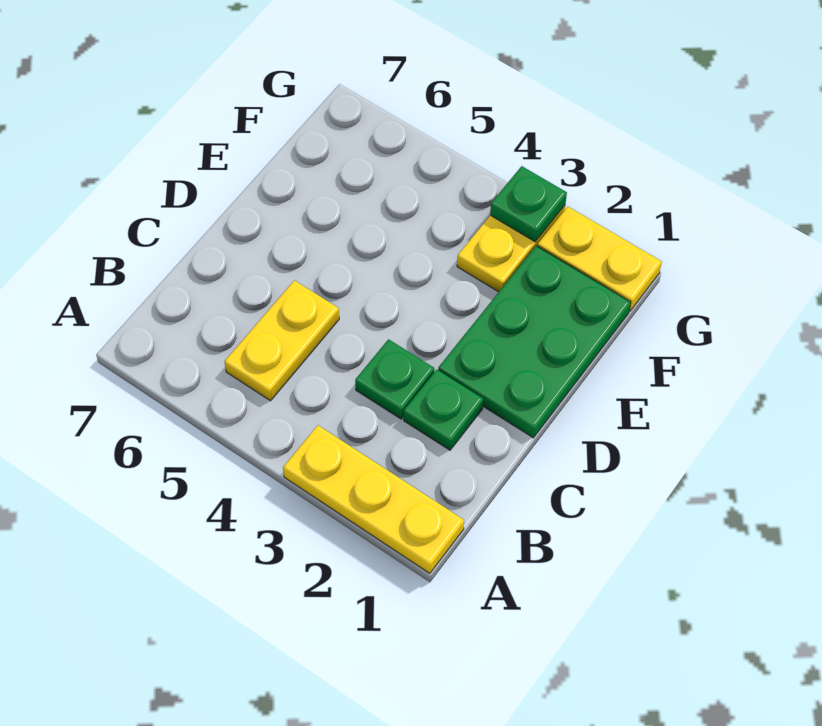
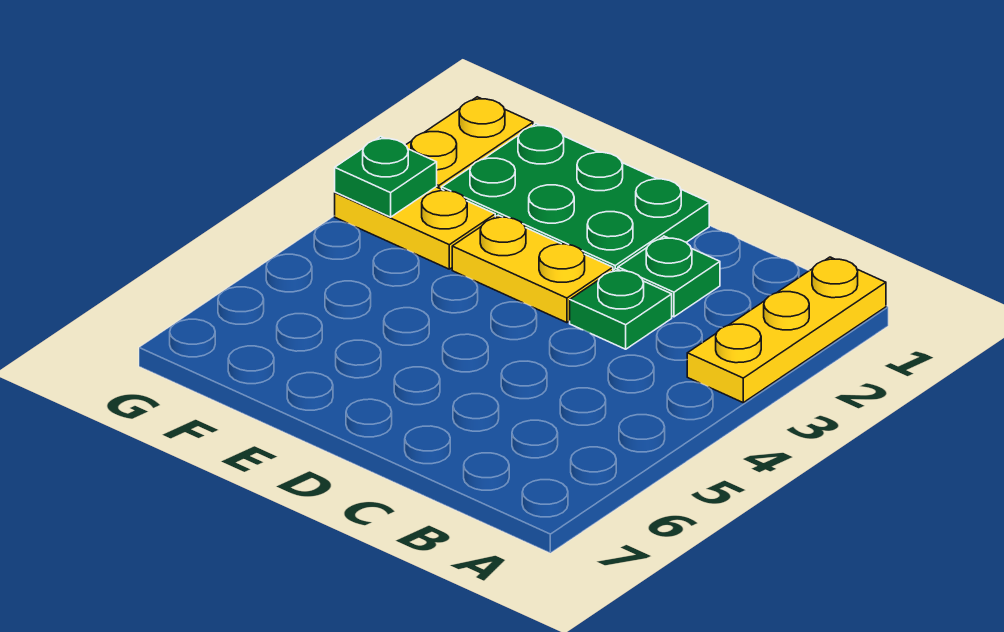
yellow plate B5:C5 level 1 -> yellow plate D3:E3 level 1

